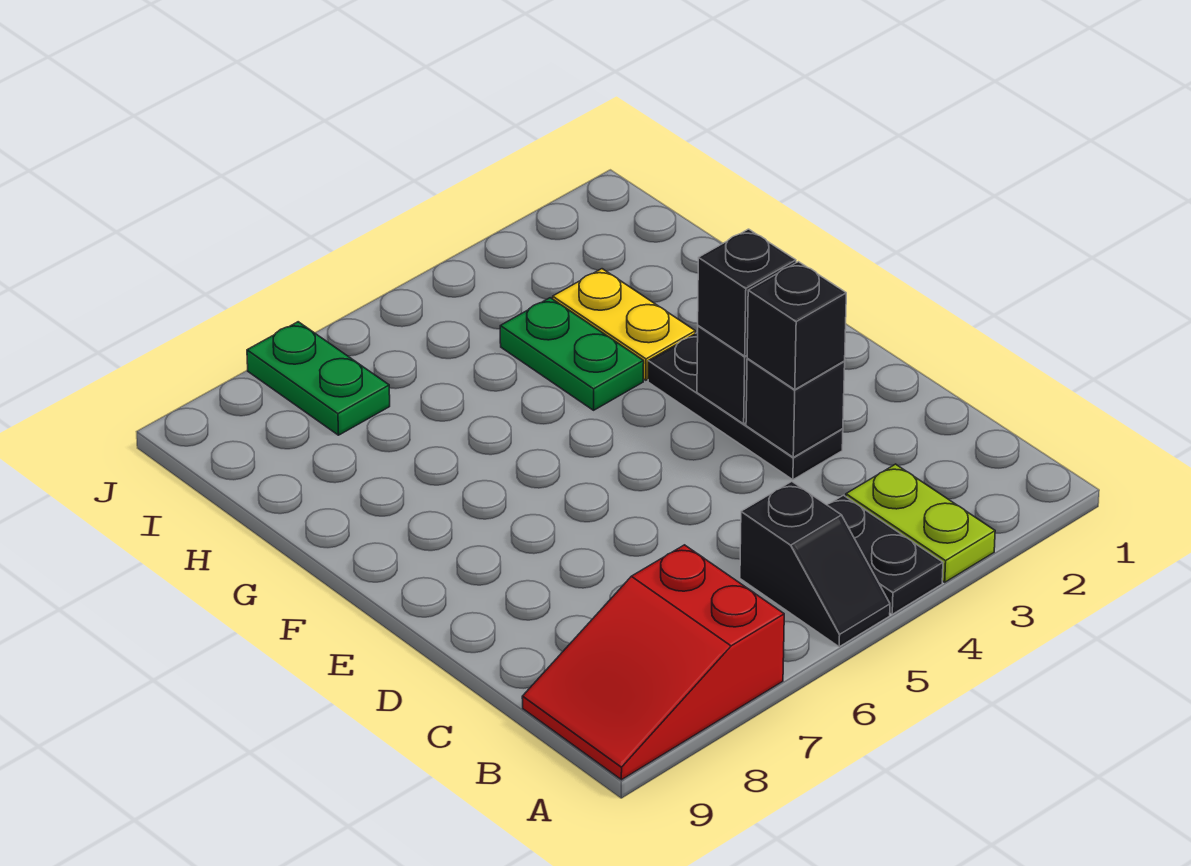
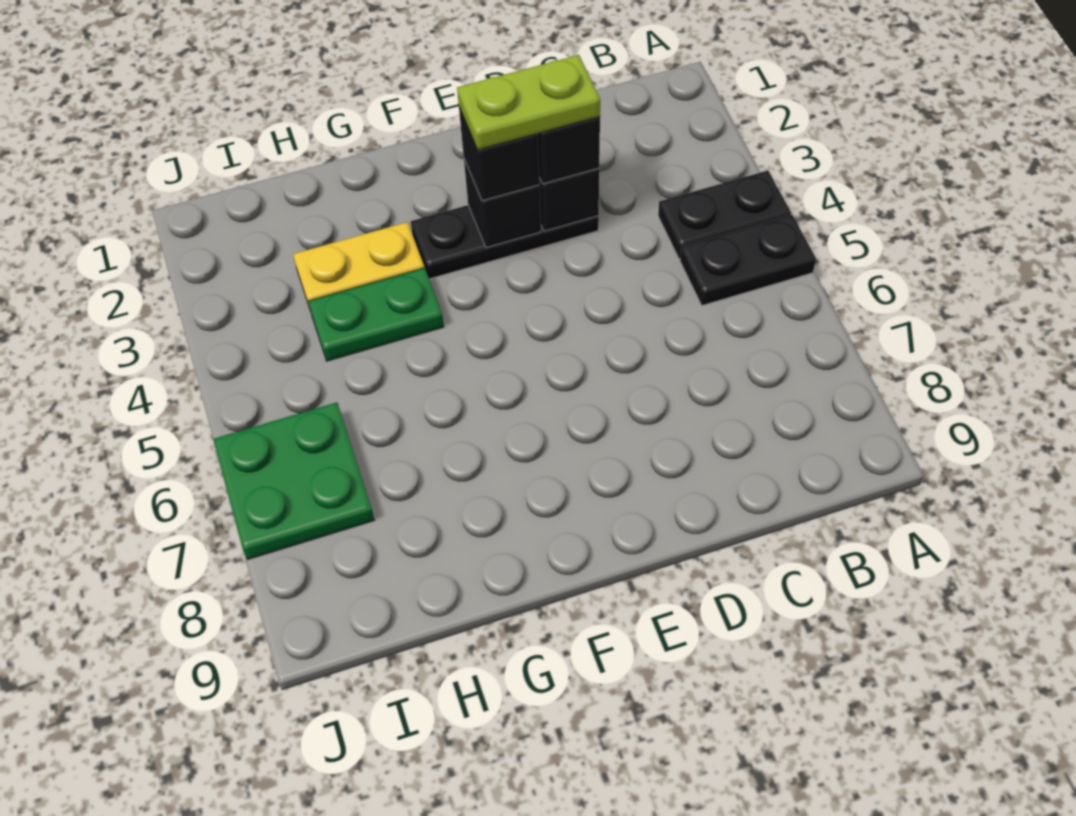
lime plate A3:B3 level 1 -> lime plate D3:E3 level 4
black slope A5:B5 level 1 top B -> black plate A5:B5 level 1
red slope A7:B9 level 1 top 7 -> none
green plate I7:J7 level 1 -> green plate I6:J7 level 1

